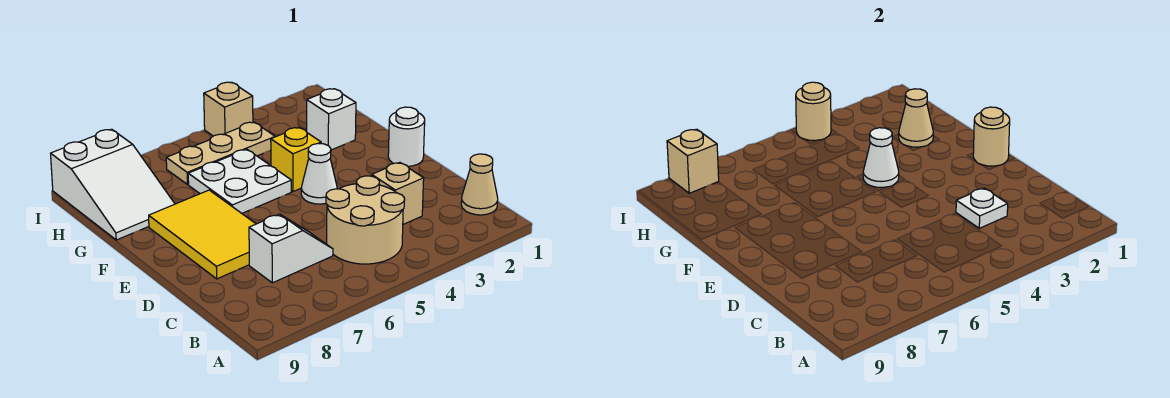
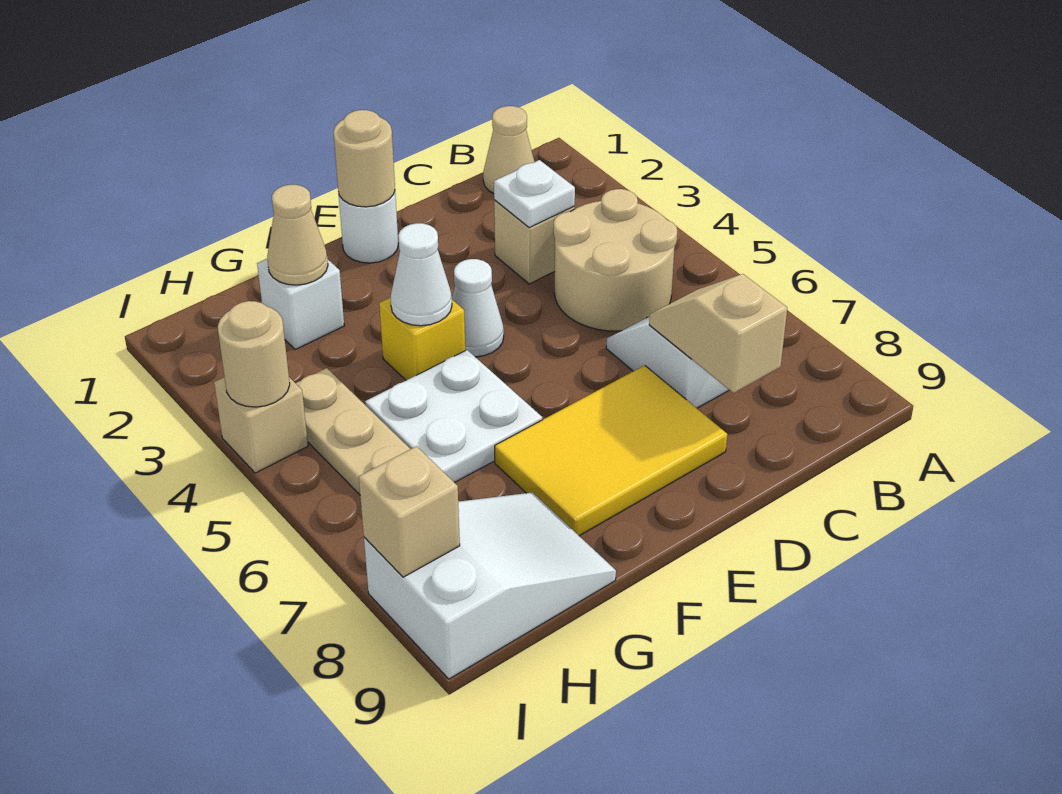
none -> tan slope C7:C8 level 2 top 8

